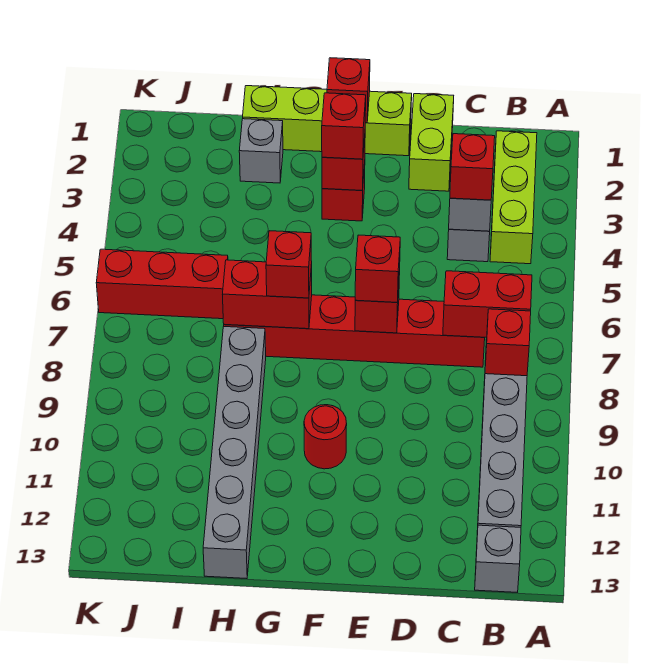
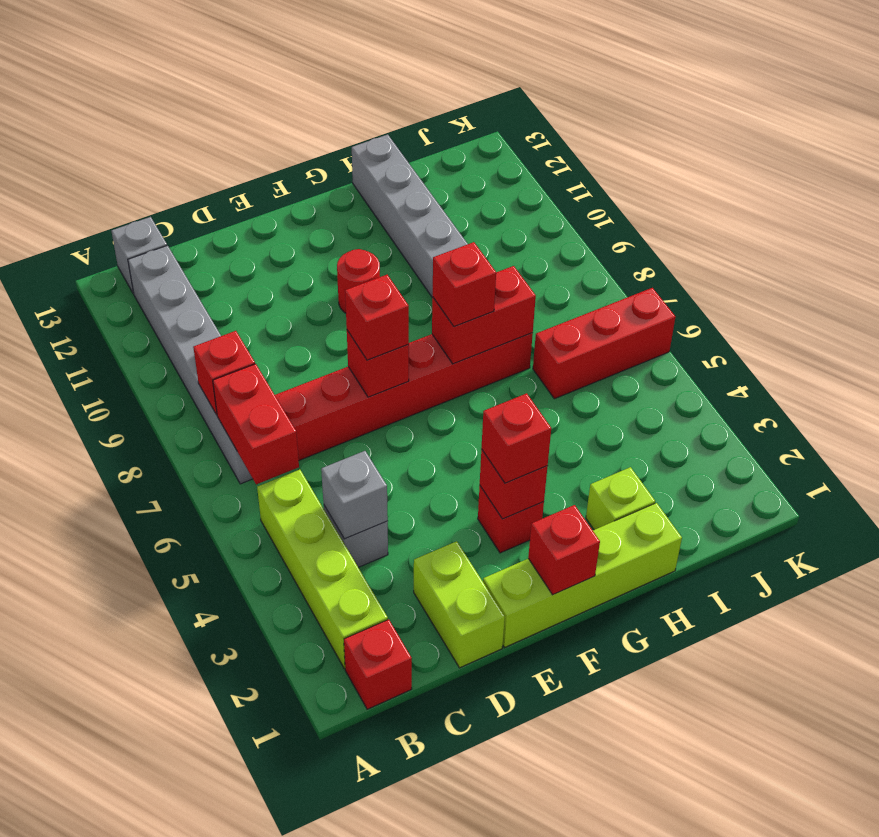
lime brick B2:B4 level 1 -> lime brick B2:B5 level 1
red brick B7:C7 level 2 -> red brick B6:B7 level 2
red brick C4 level 3 -> red brick B1 level 1
grey brick H2 level 1 -> lime brick H2 level 1

